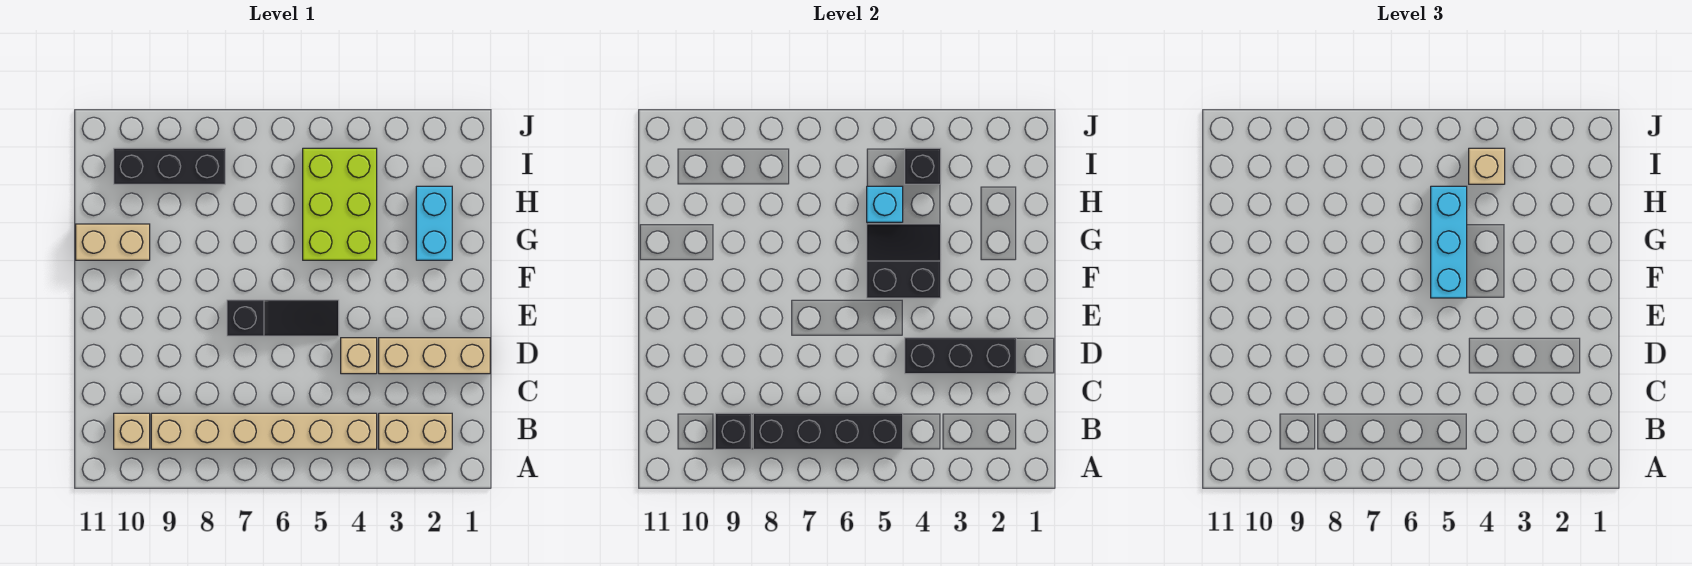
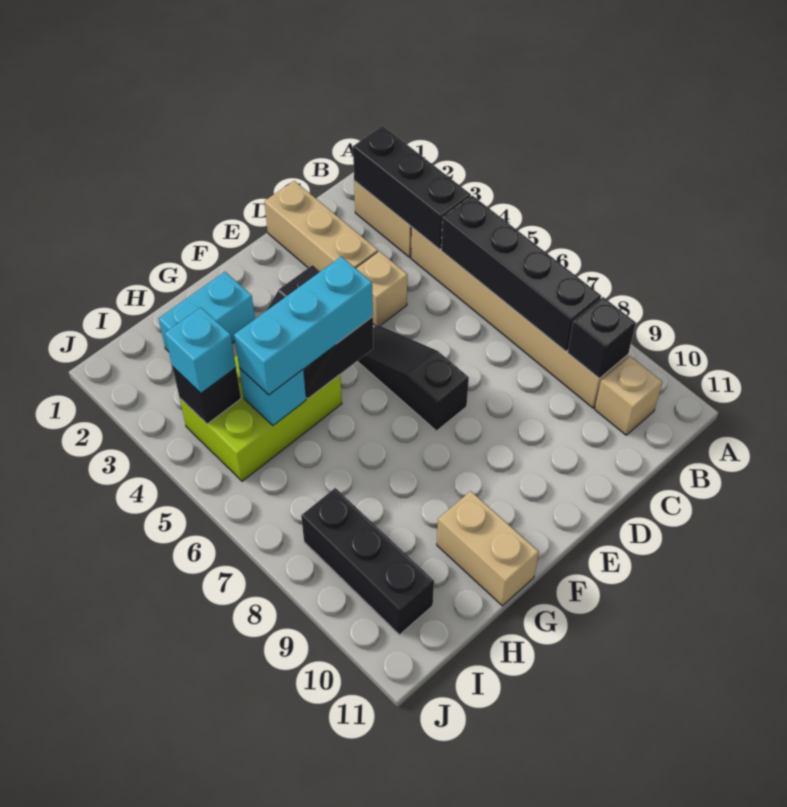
black brick D2:D4 level 2 -> black brick B2:B4 level 2
tan brick I4 level 3 -> cyan brick I4 level 3

